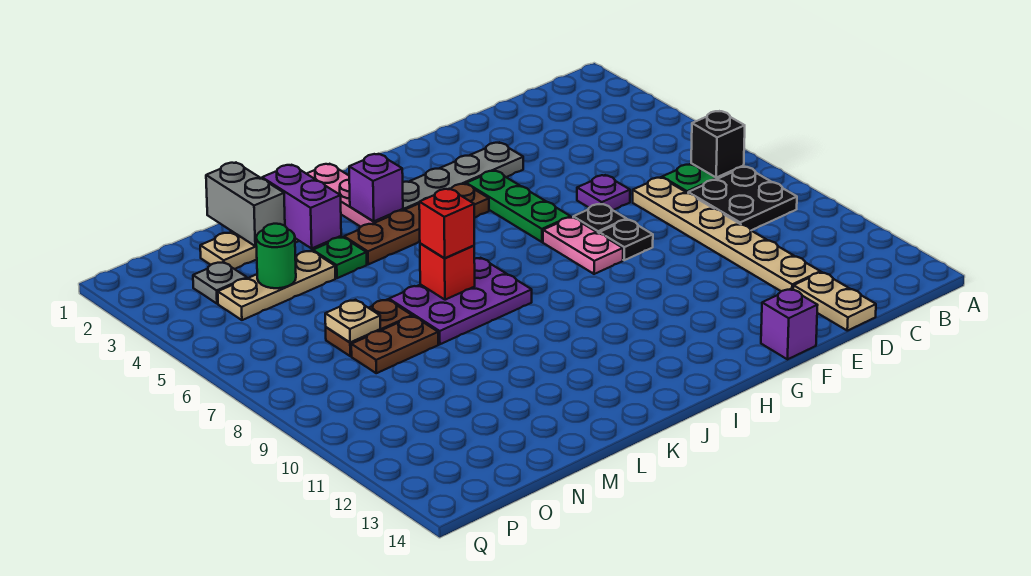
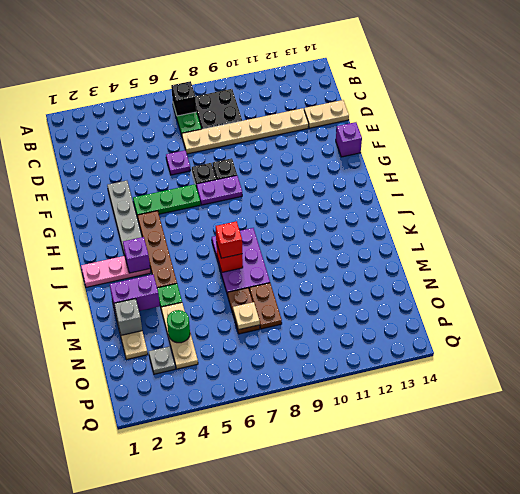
pink plate G7:G8 level 1 -> purple plate G7:G8 level 1
grey brick M1:M2 level 2 -> grey brick M2 level 2

